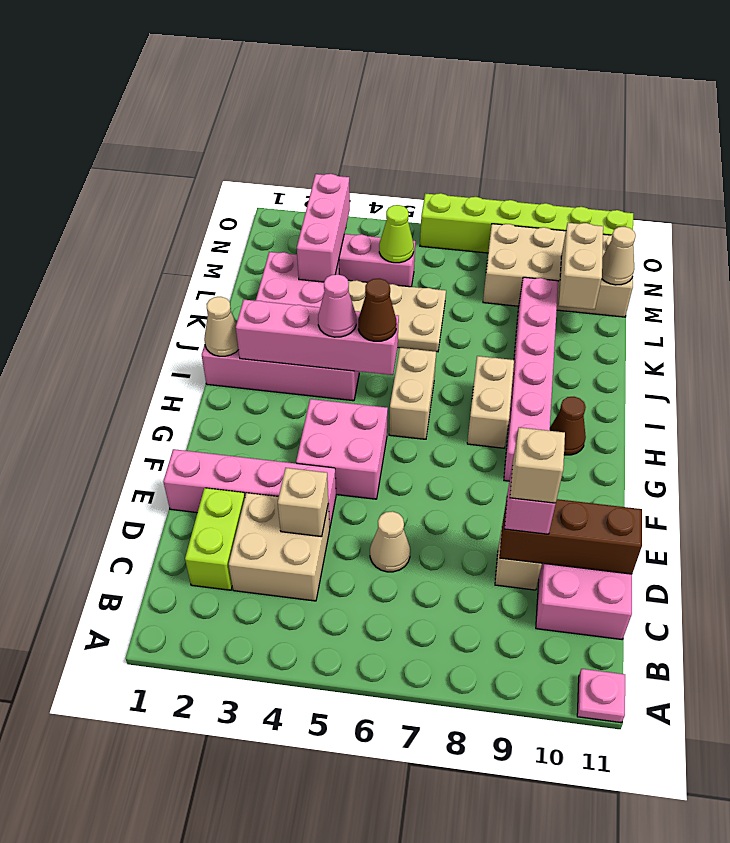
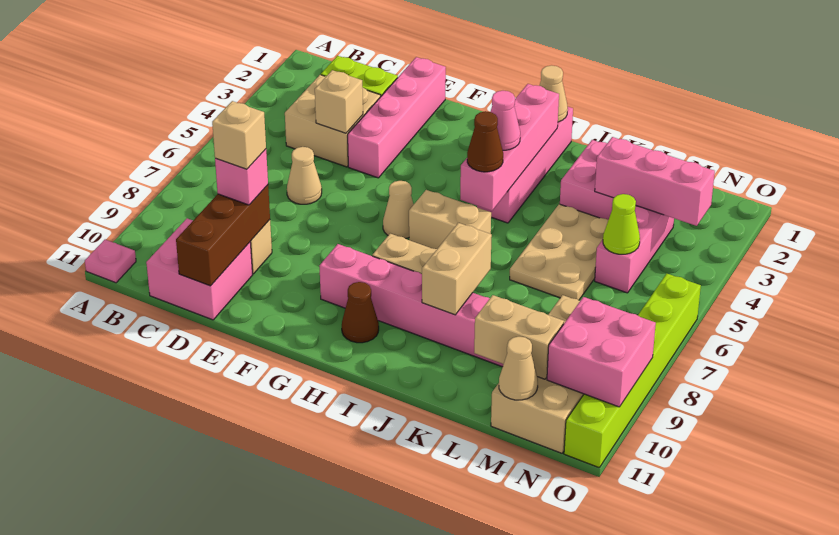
pink brick F4:G5 level 1 -> pink brick N9:O10 level 2
none -> tan cone G6 level 1
none -> tan brick J8:J9 level 2

